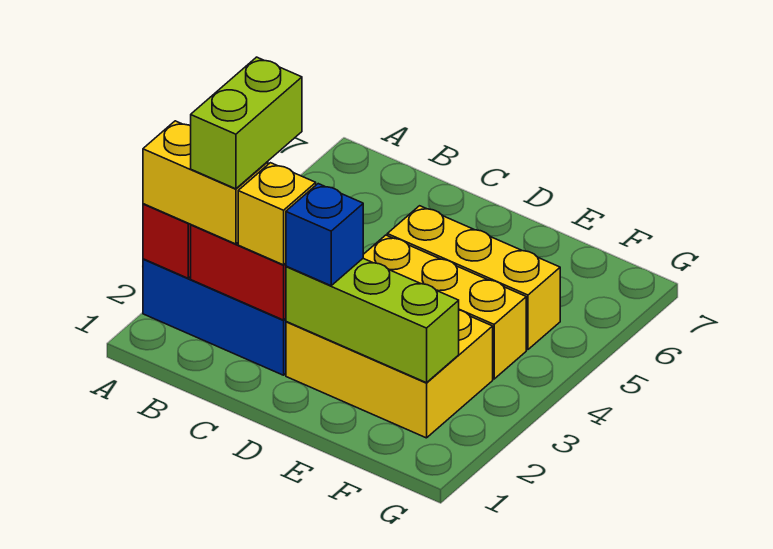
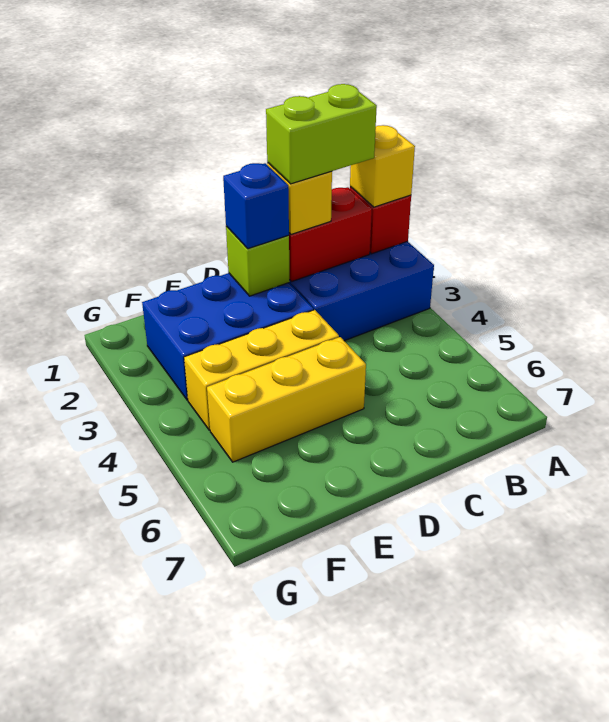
yellow brick A2:B2 level 3 -> yellow brick A2 level 3
lime brick B2:B3 level 4 -> lime brick B2:C2 level 4
yellow brick D2:F3 level 1 -> blue brick D2:F3 level 1
lime brick D2:F2 level 2 -> lime brick D2 level 2

